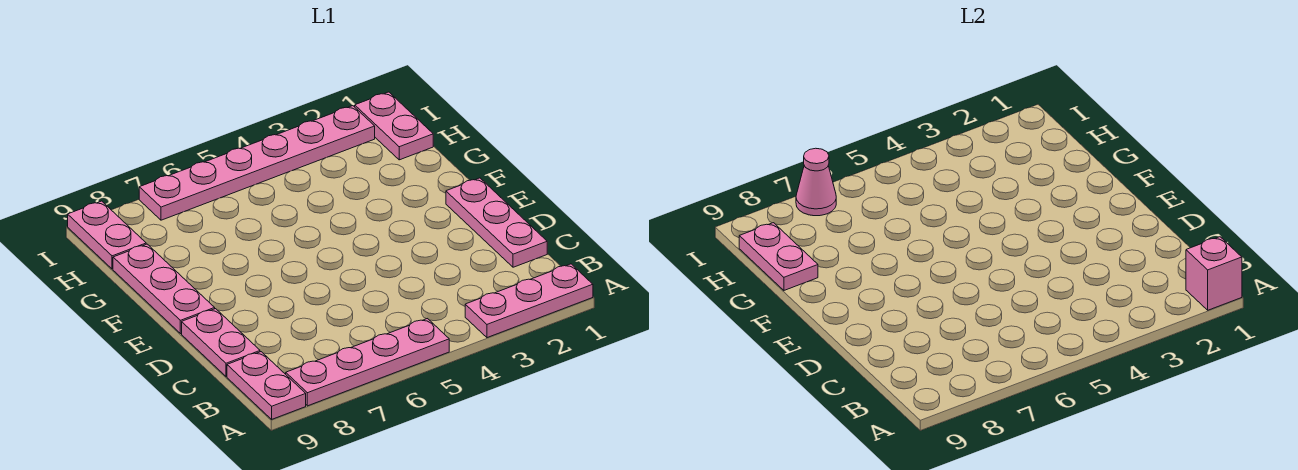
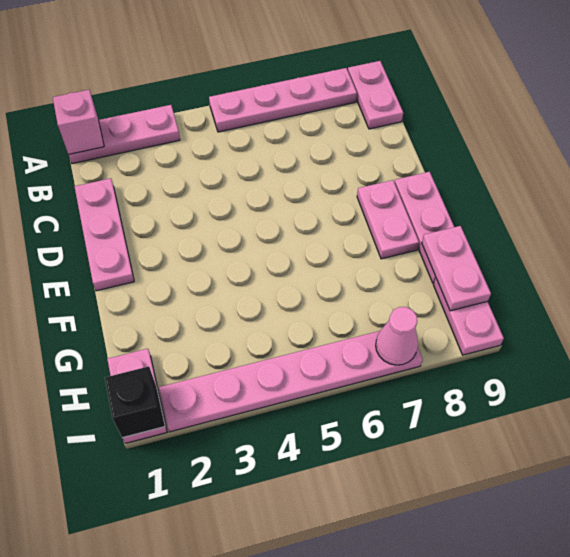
pink plate C9:D9 level 1 -> pink plate E8:F8 level 1
none -> black brick I1 level 2

